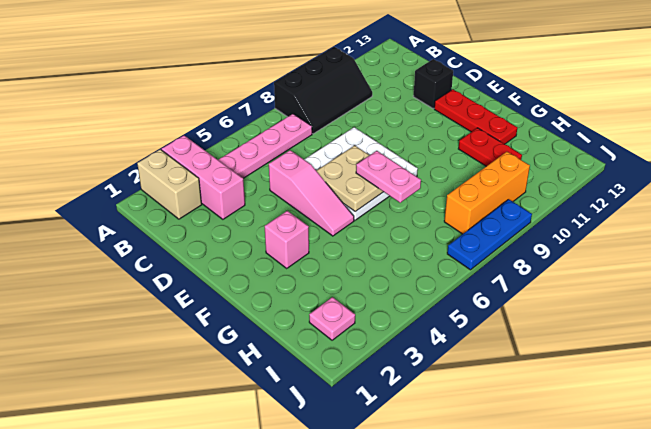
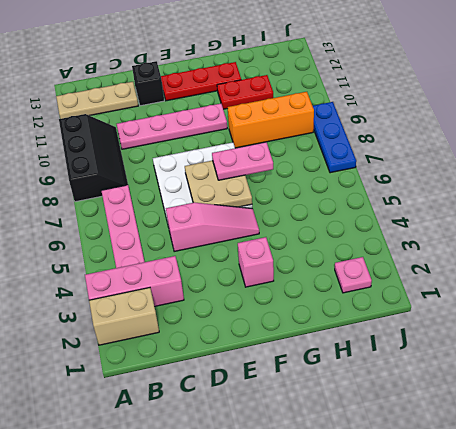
none -> tan plate A12:C12 level 1
none -> pink plate C10:F10 level 1
orange brick I8:I10 level 1 -> orange brick G9:I9 level 1

